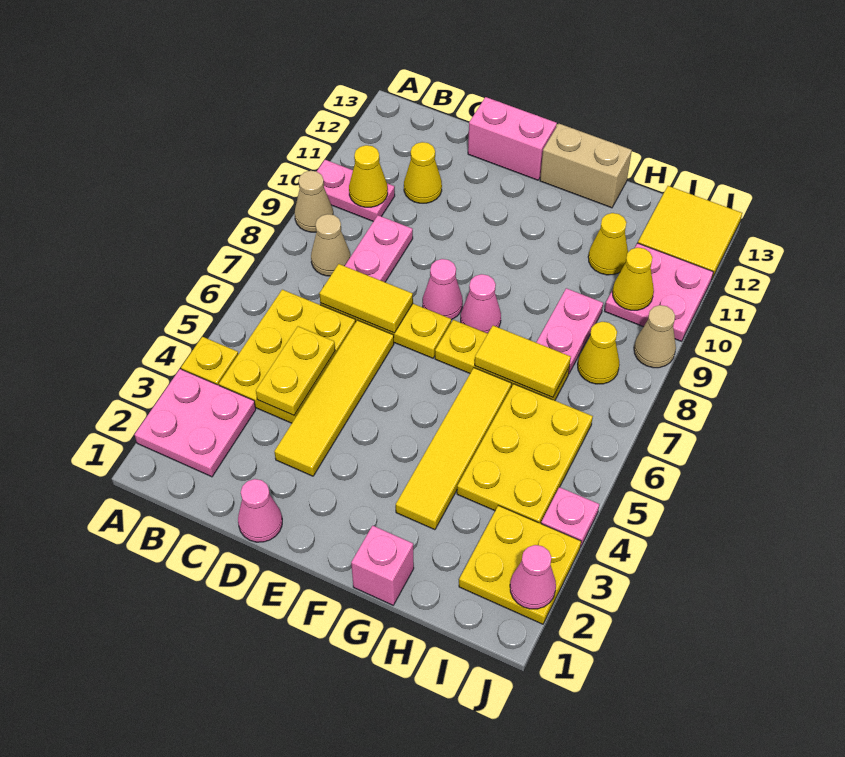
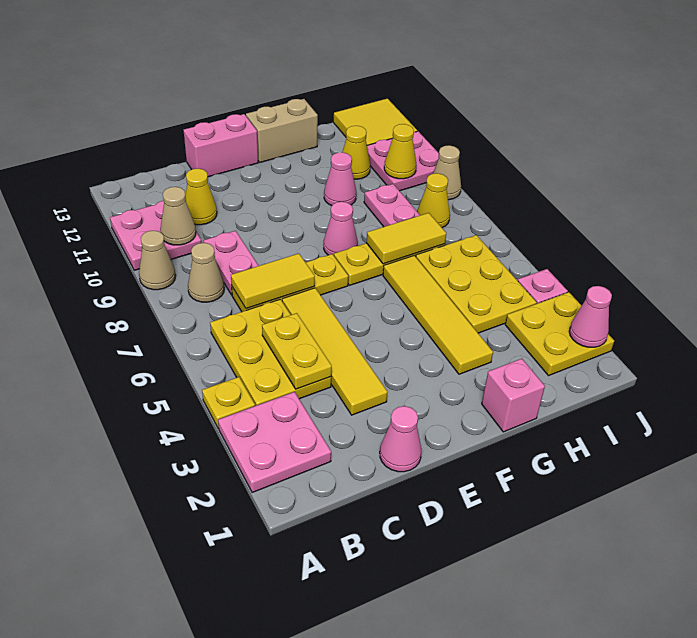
pink plate A10:B10 level 1 -> pink plate A10:B11 level 1
yellow cone B10 level 2 -> tan cone B10 level 2
pink cone E8 level 1 -> pink cone G10 level 1

